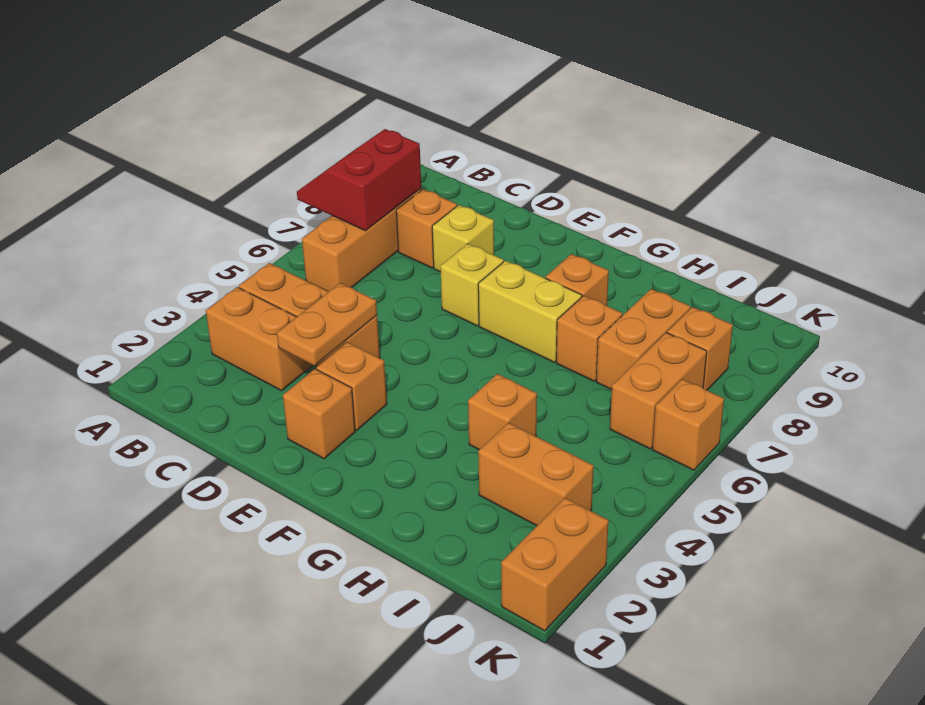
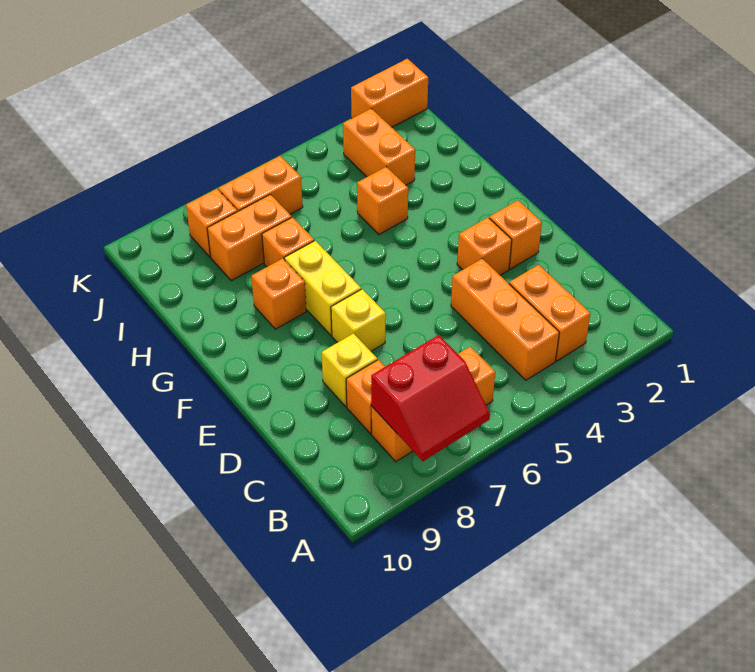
orange plate D3:D4 level 2 -> none
orange brick K6 level 1 -> none

